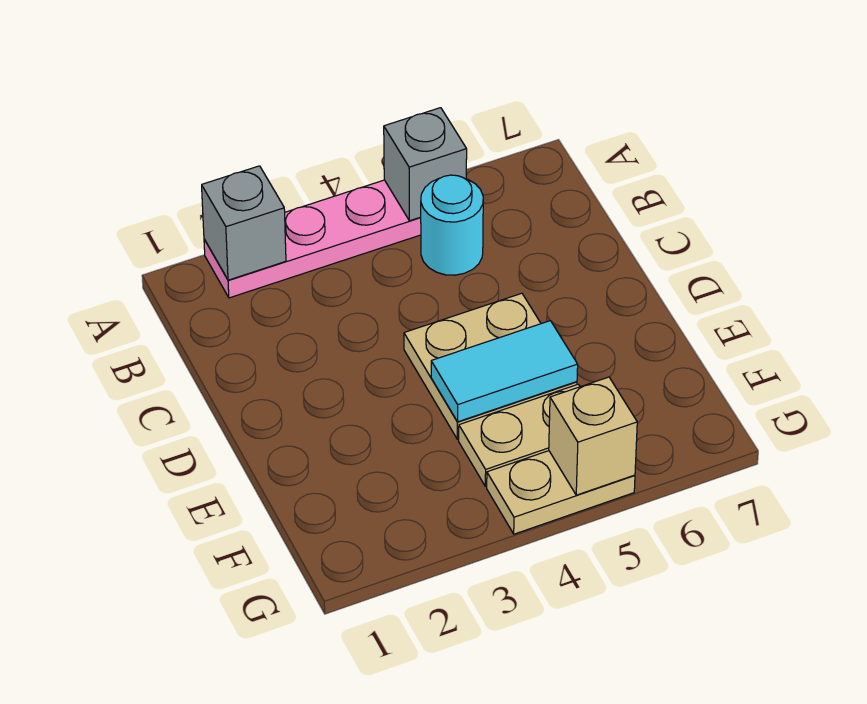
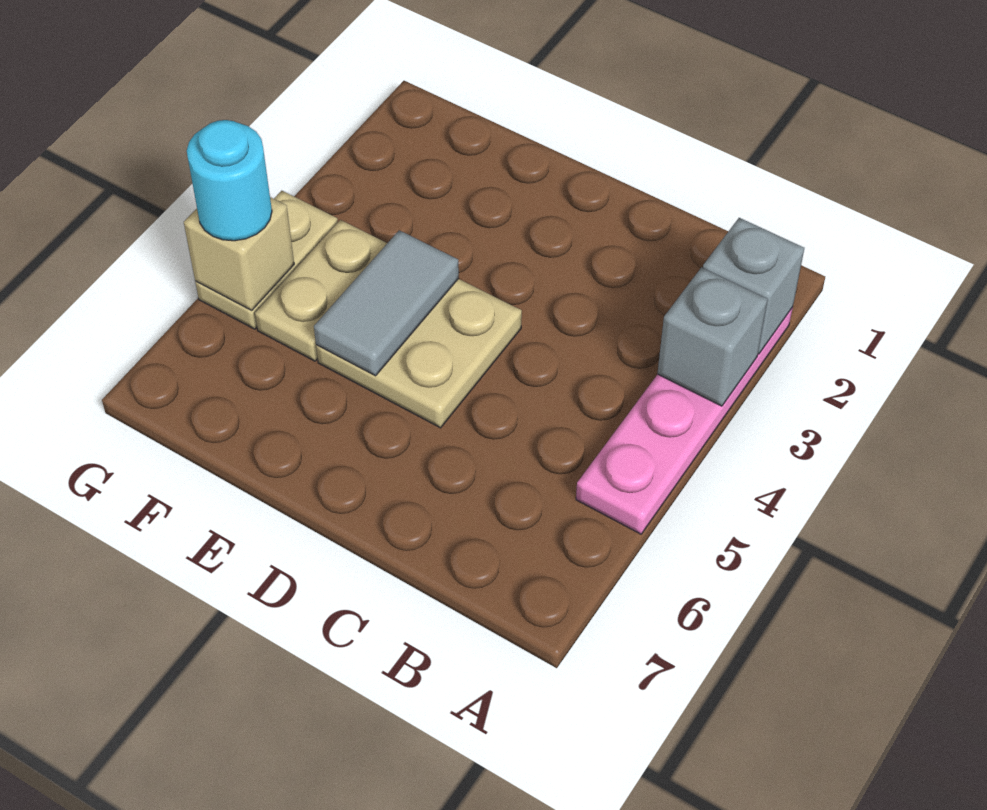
grey brick A5 level 2 -> grey brick A3 level 2
cyan round brick B5 level 1 -> cyan round brick G5 level 3
cyan tile E4:E5 level 2 -> grey tile E4:E5 level 2

